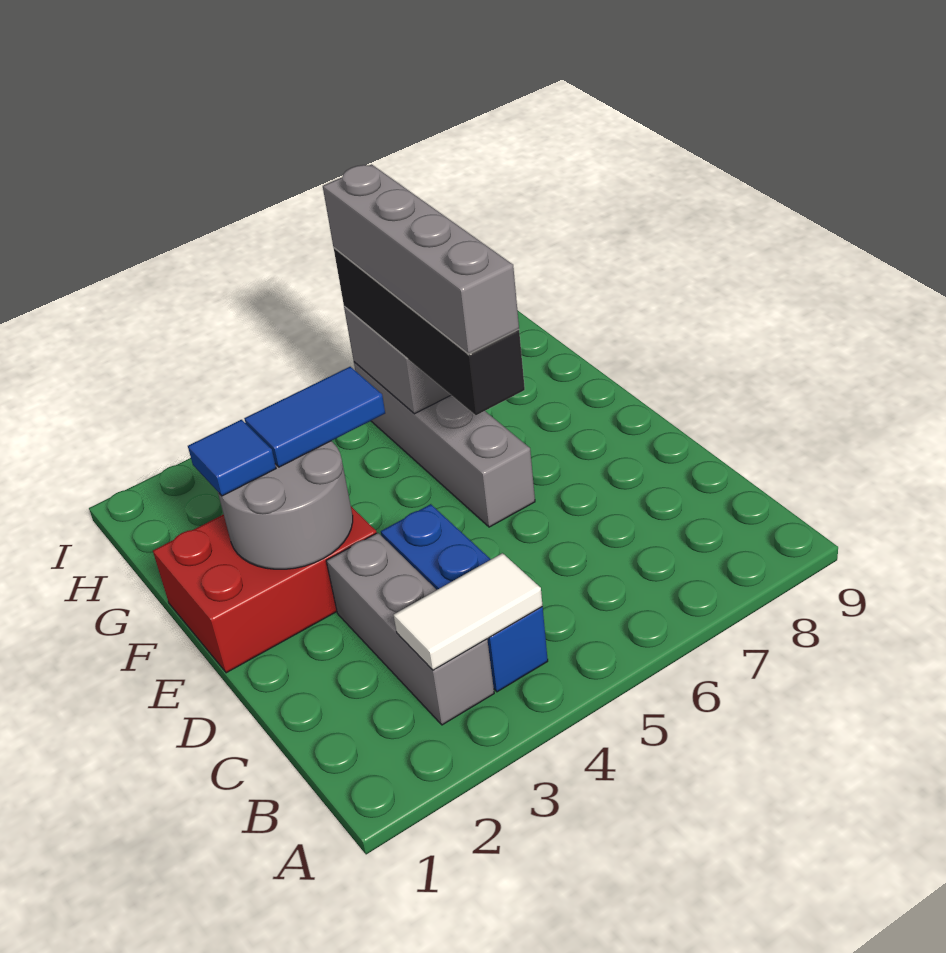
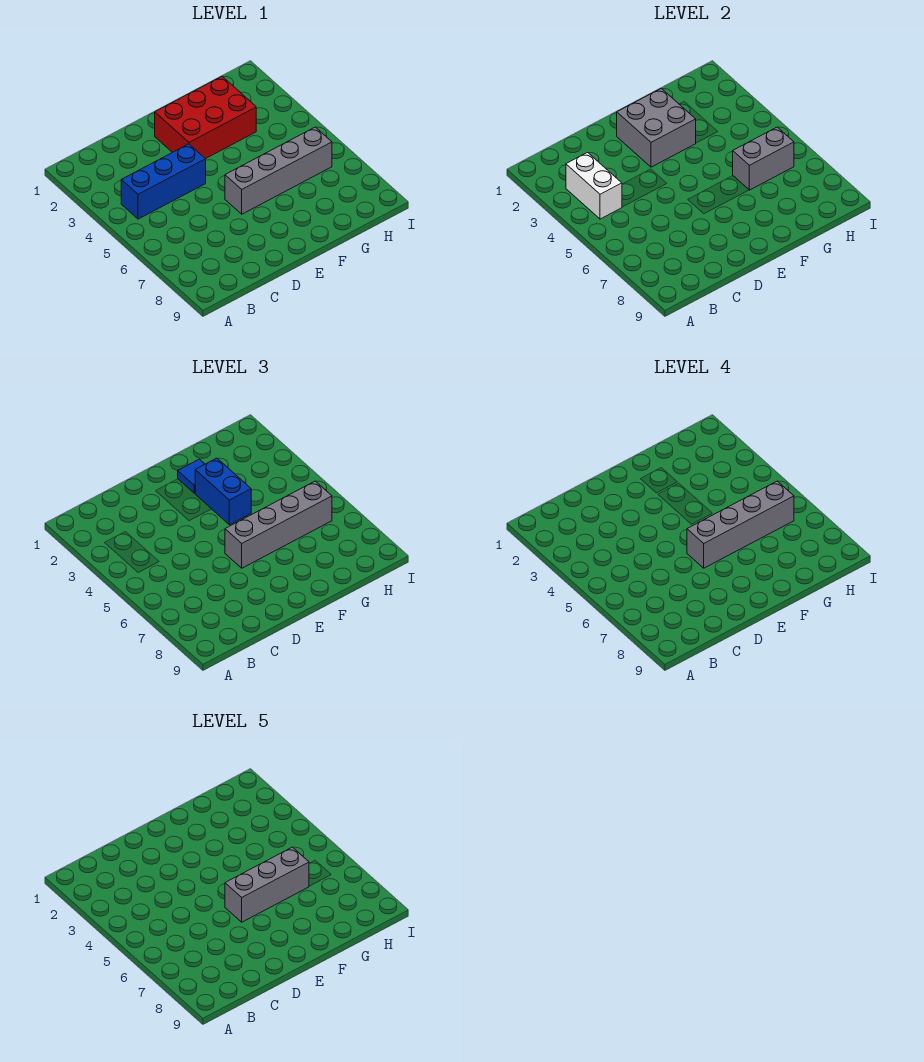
grey brick B3:D3 level 1 -> grey brick E6:G6 level 5
white tile B3:B4 level 2 -> white brick B3:B4 level 2
red brick E1:F3 level 1 -> red brick E2:G3 level 1
grey round brick E2:F3 level 2 -> grey brick E2:F3 level 2
black brick E6:H6 level 3 -> grey brick E6:H6 level 3
blue tile F3:F4 level 3 -> blue brick F3:F4 level 3

